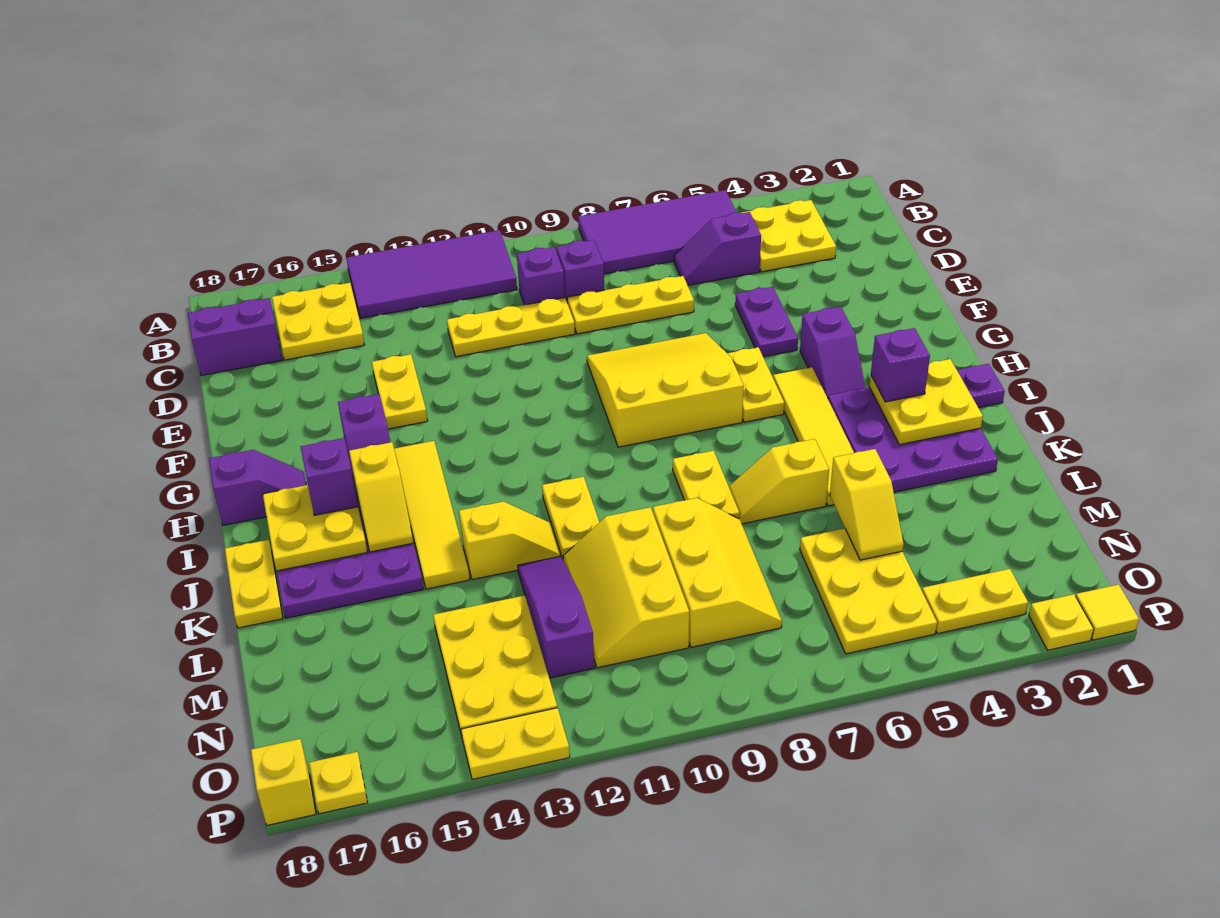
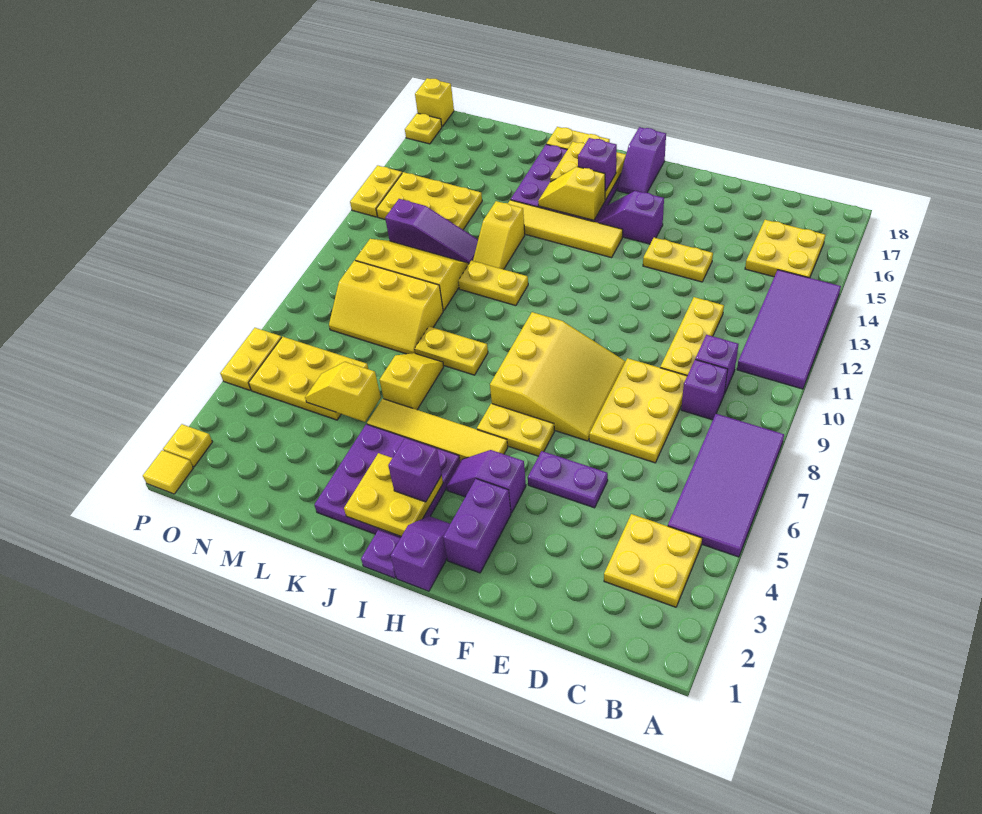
purple slope C5:C6 level 1 top 5 -> purple slope H1:H2 level 1 top 1
purple brick C17:C18 level 1 -> purple brick G2:G3 level 1
yellow plate D7:D9 level 1 -> yellow plate D7:E9 level 1
yellow plate O3:O4 level 1 -> yellow plate P5:P6 level 1

